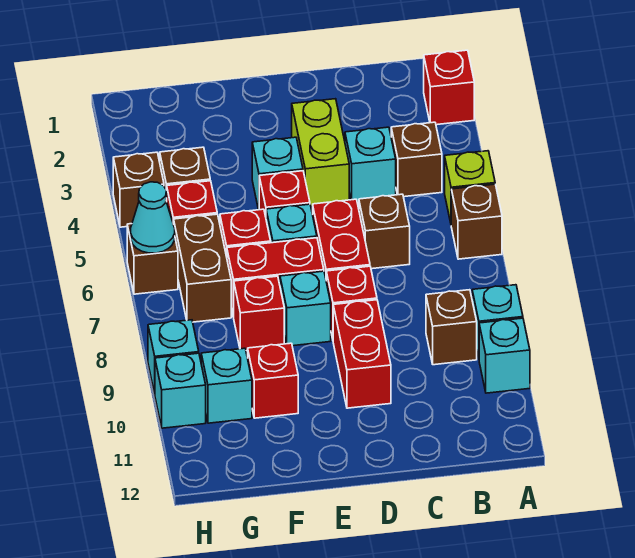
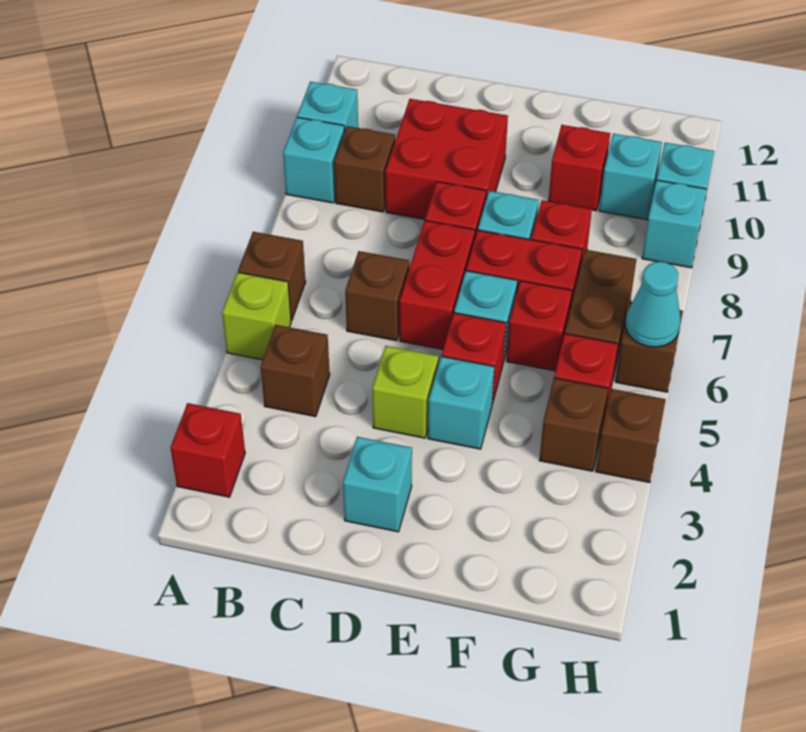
cyan brick C4 level 1 -> cyan brick D2 level 1
lime brick D3:D4 level 1 -> lime brick D4 level 1
red brick D9:D10 level 1 -> red brick C9:D10 level 1

